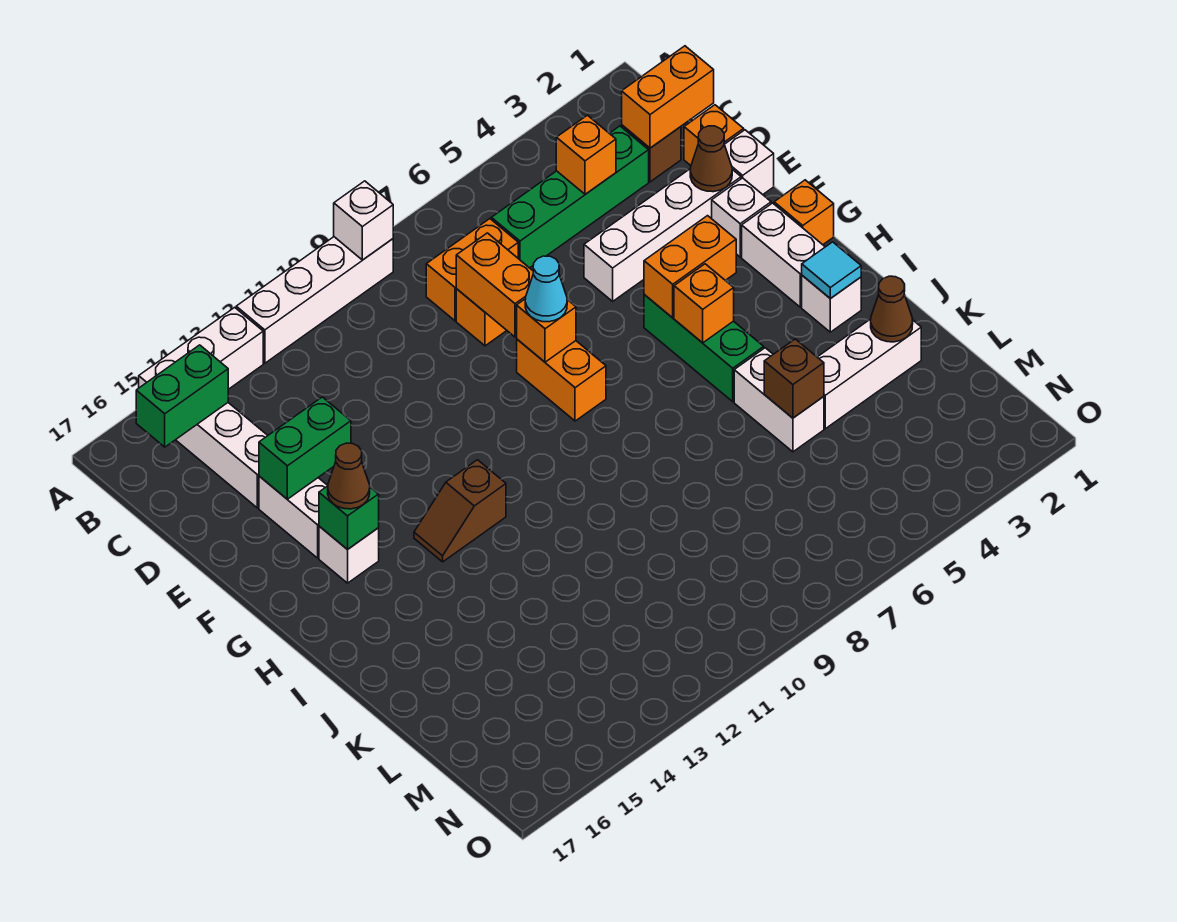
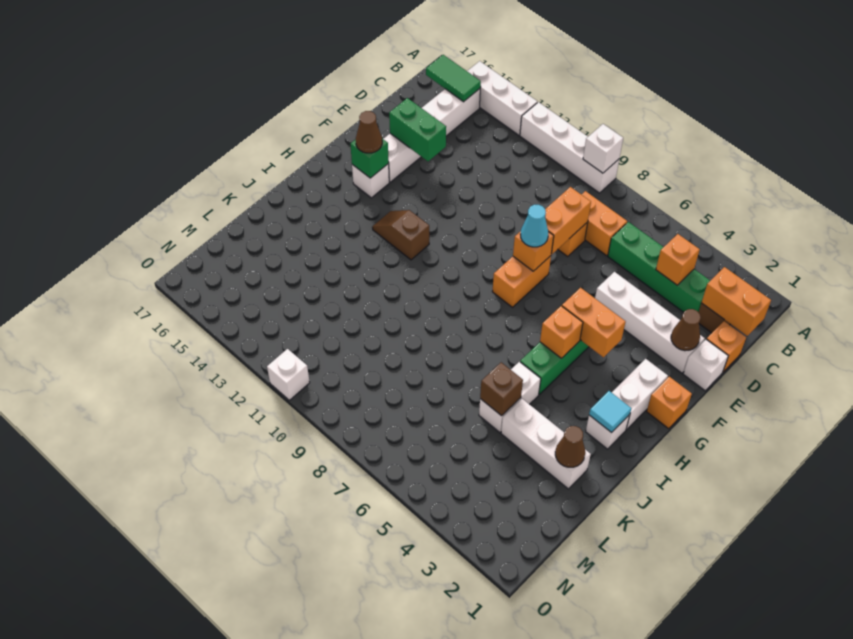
green brick B15:B16 level 2 -> green tile B15:B16 level 2
white brick F2 level 1 -> white brick O11 level 1

